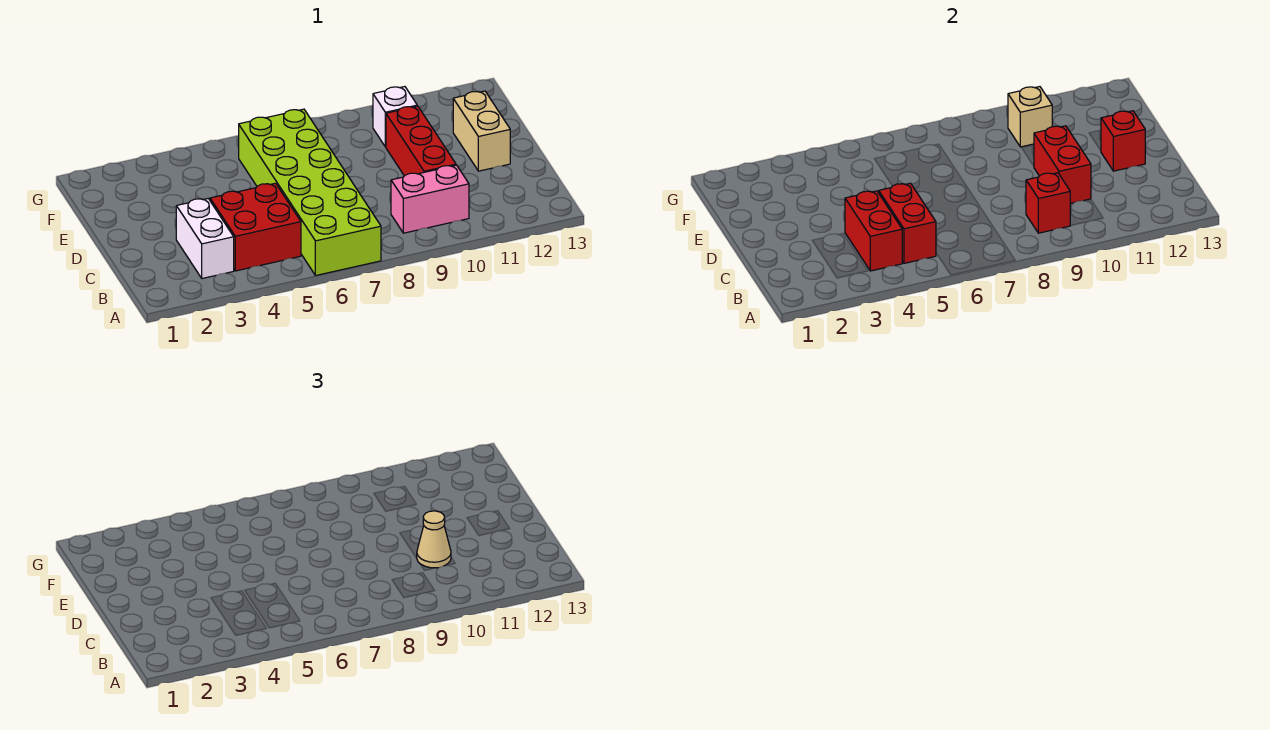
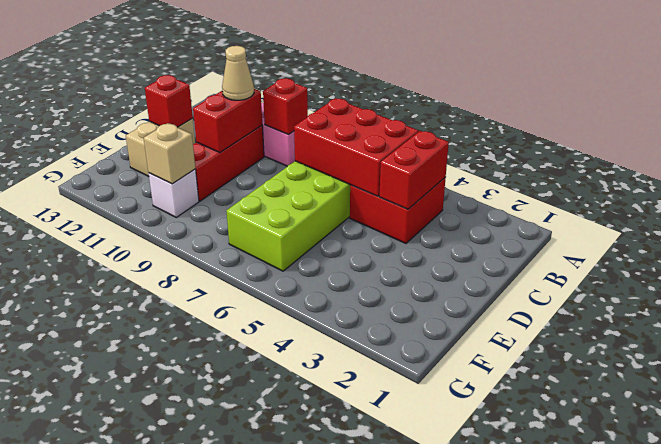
white brick B3:C3 level 1 -> none
red brick B5:C5 level 2 -> red brick B5:C7 level 2

